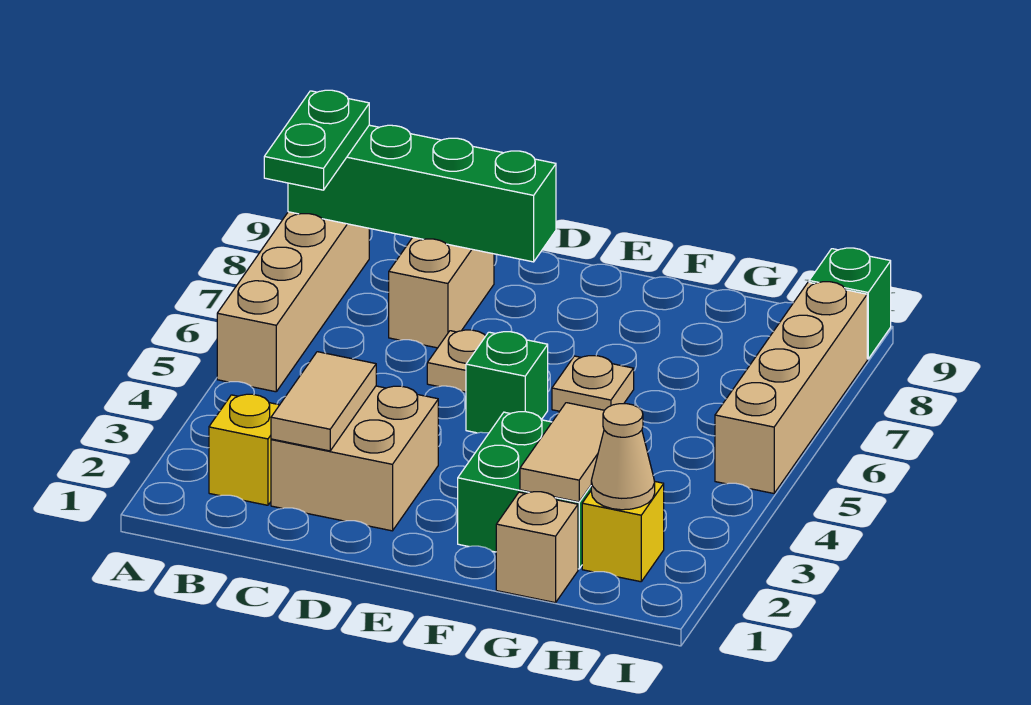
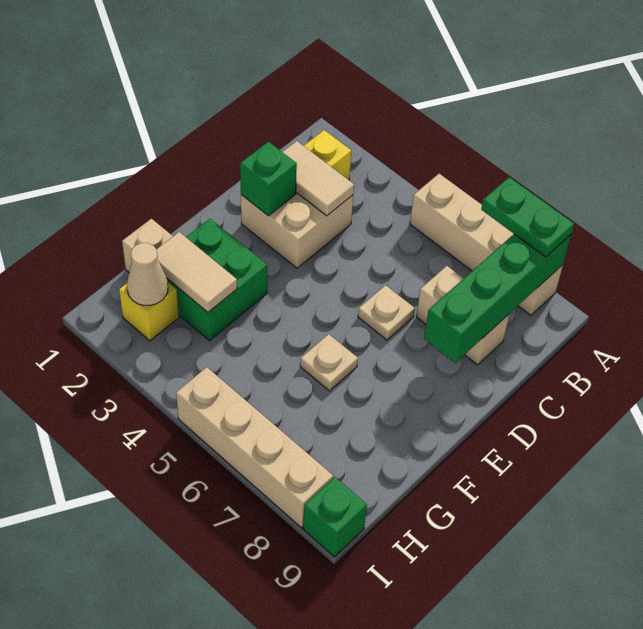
green brick E5 level 1 -> green brick D2 level 2

